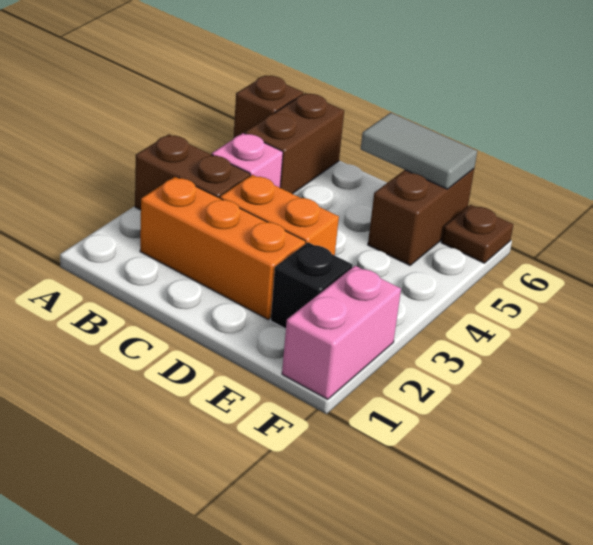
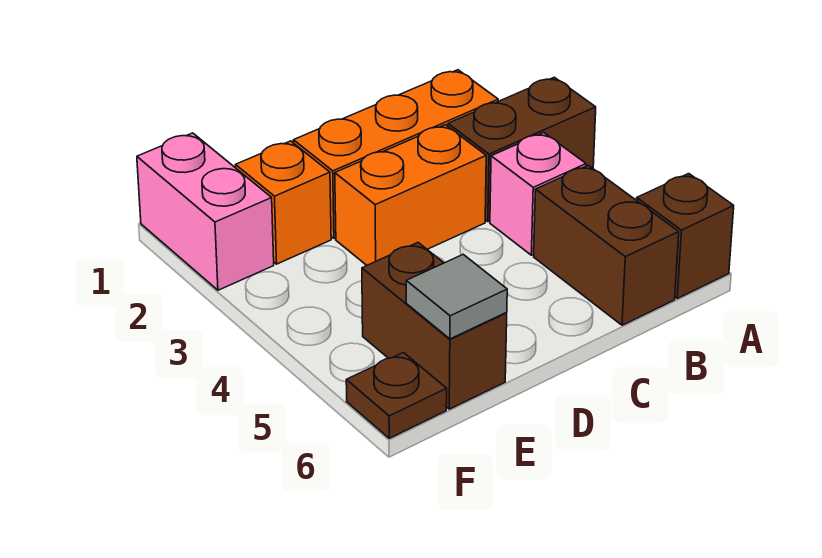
grey tile D6:E6 level 2 -> grey tile E6 level 2
black brick E2 level 1 -> orange brick E2 level 1

